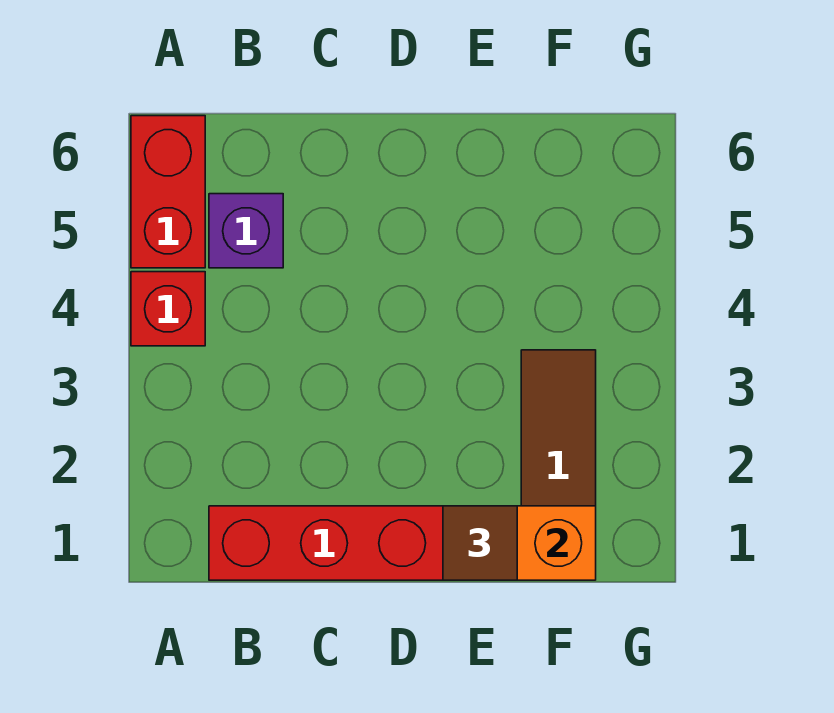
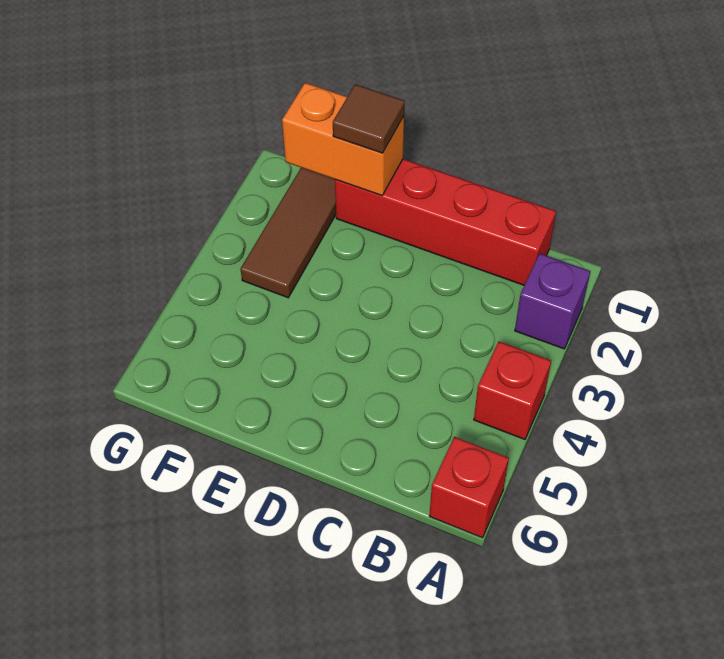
red brick A5:A6 level 1 -> red brick A6 level 1
purple brick B5 level 1 -> purple brick A2 level 1

